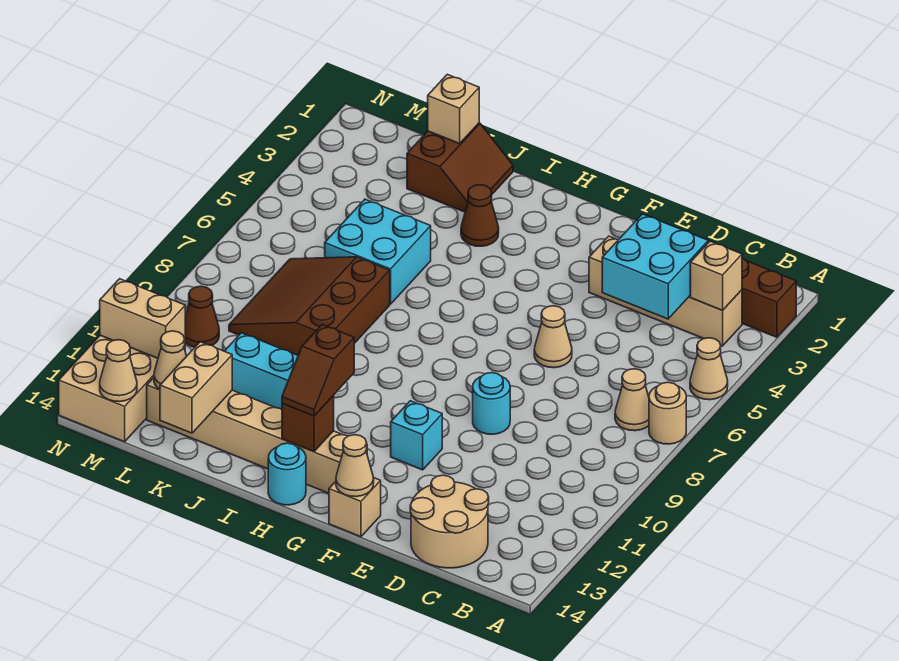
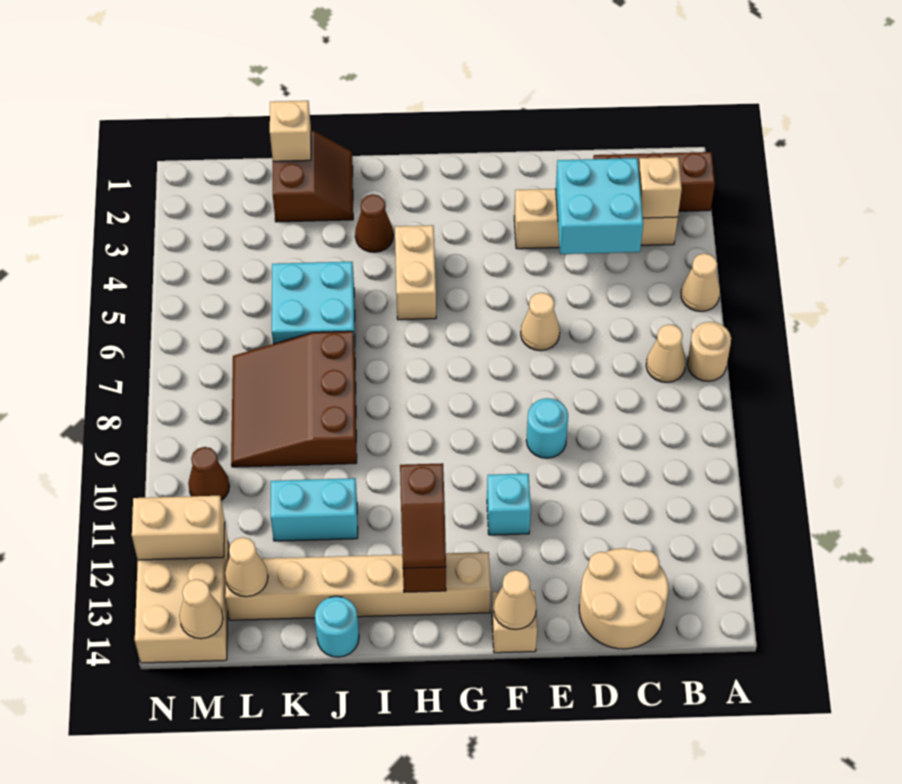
cyan round brick H14 level 1 -> cyan round brick J14 level 1
tan brick K13:K14 level 2 -> tan brick H4:H5 level 1

